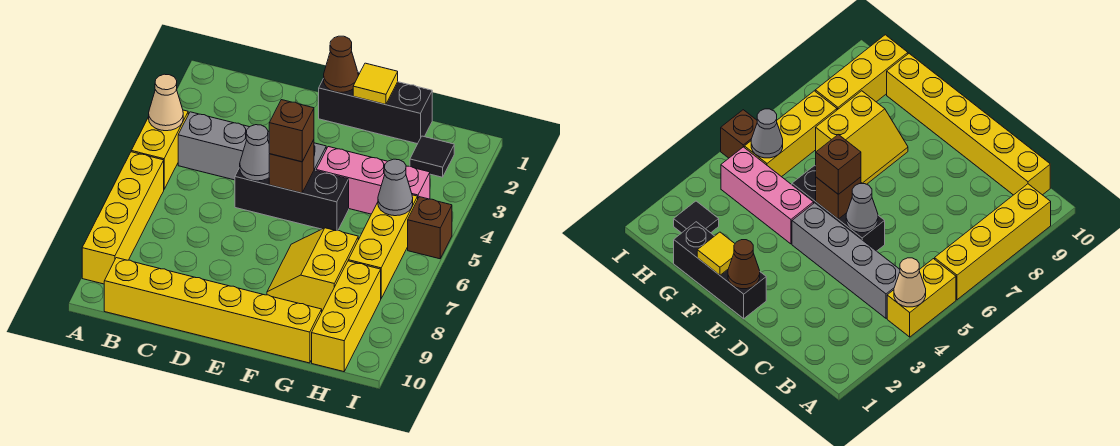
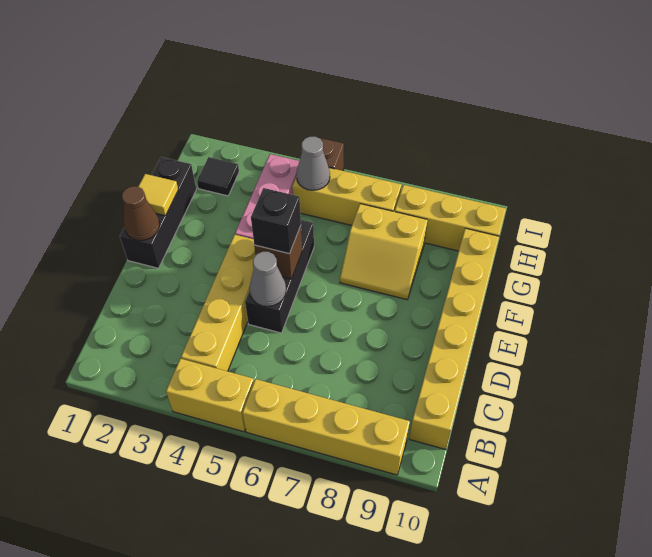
tan cone A4 level 2 -> none
grey brick B4:E4 level 1 -> yellow brick B4:E4 level 1
brown brick E5 level 3 -> black brick E5 level 3

